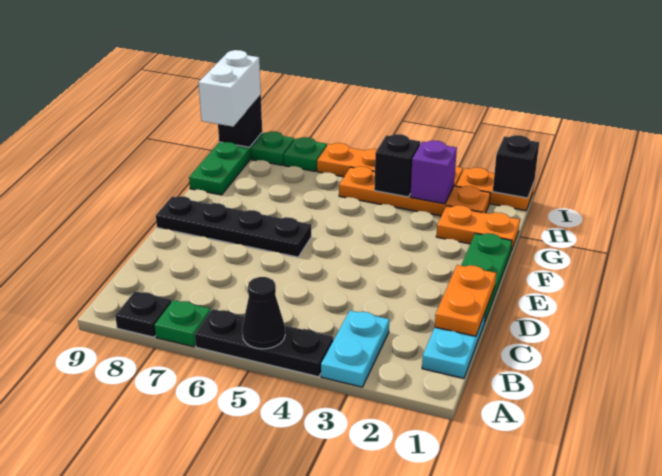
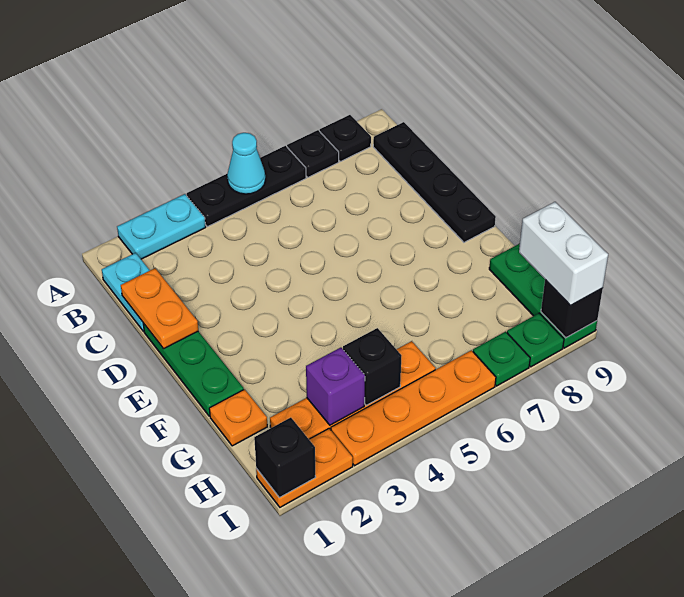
cyan plate A3:B3 level 1 -> cyan plate A2:A3 level 1
black cone A5 level 2 -> cyan cone A5 level 2
green plate A7 level 1 -> black plate A7 level 1
black plate E6:E9 level 1 -> black plate B9:E9 level 1
orange plate G1:G2 level 1 -> orange plate G1 level 1

